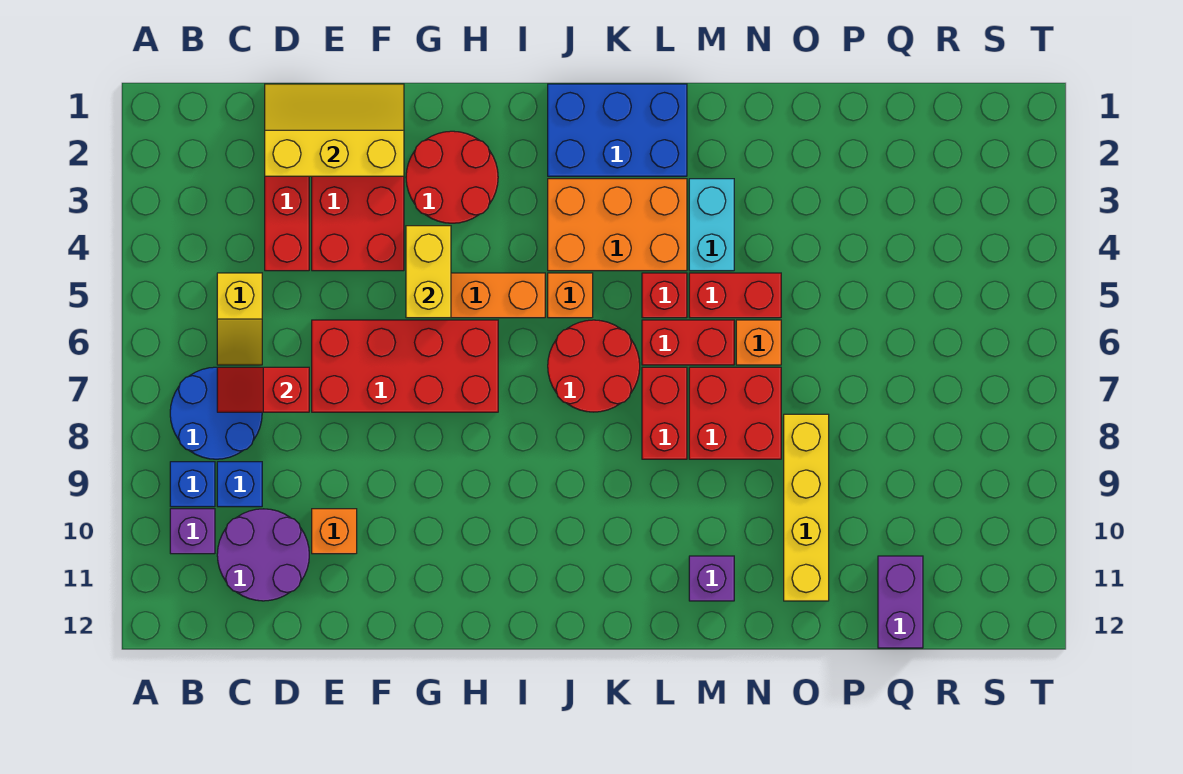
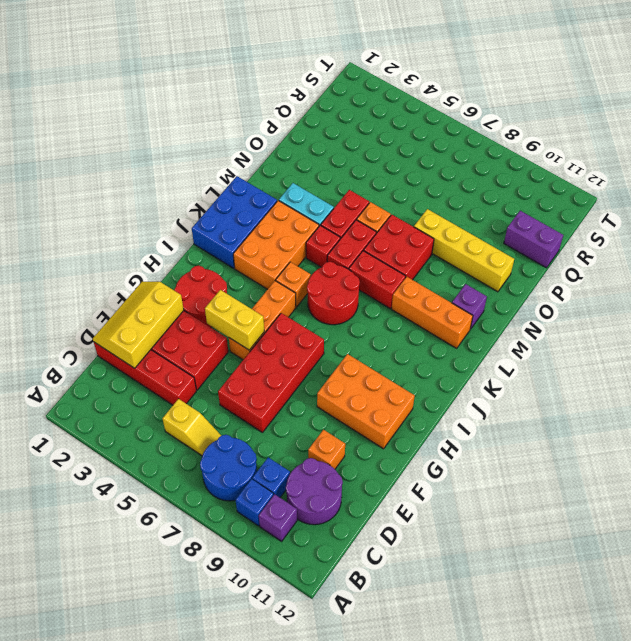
red slope C7:D7 level 2 top D -> none
none -> orange brick G9:H11 level 1
none -> orange brick L9:L11 level 1

